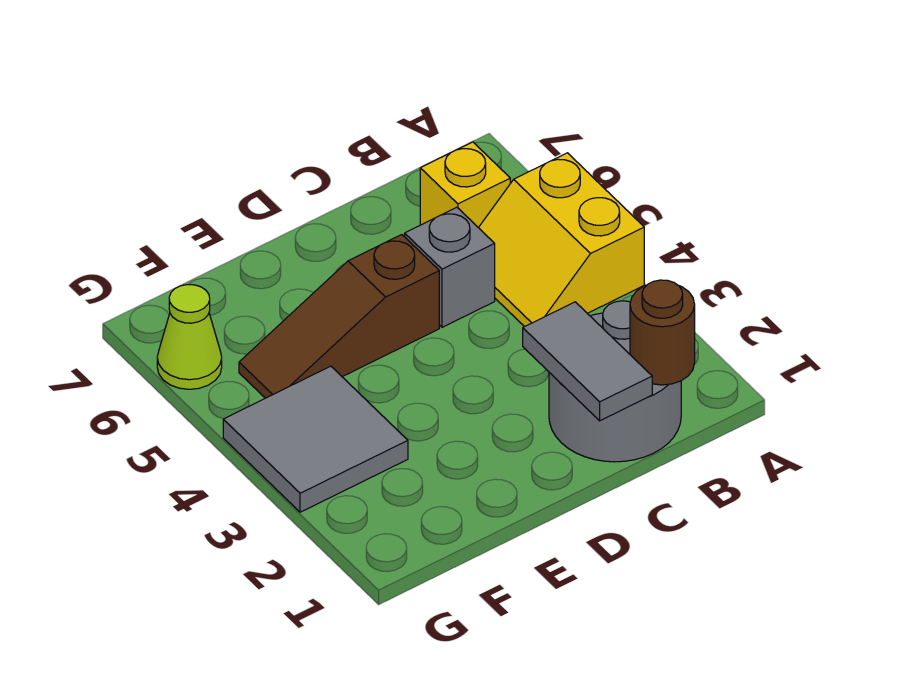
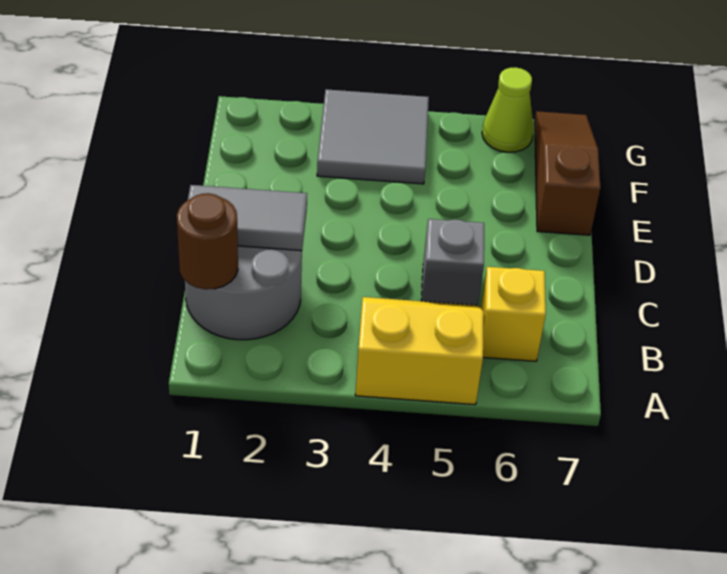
brown slope D5:F5 level 1 top D -> brown slope E7:G7 level 1 top E

